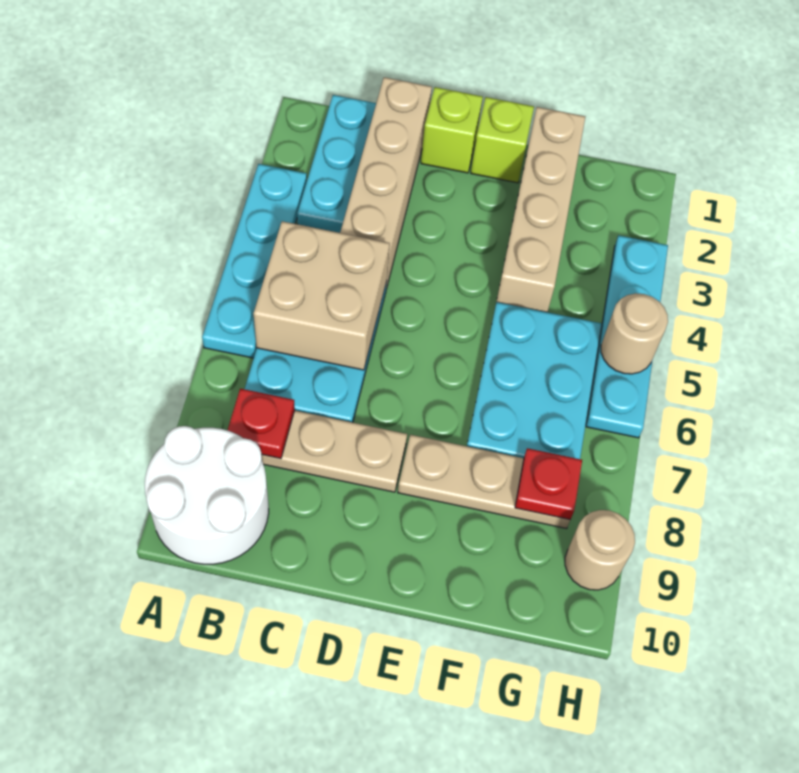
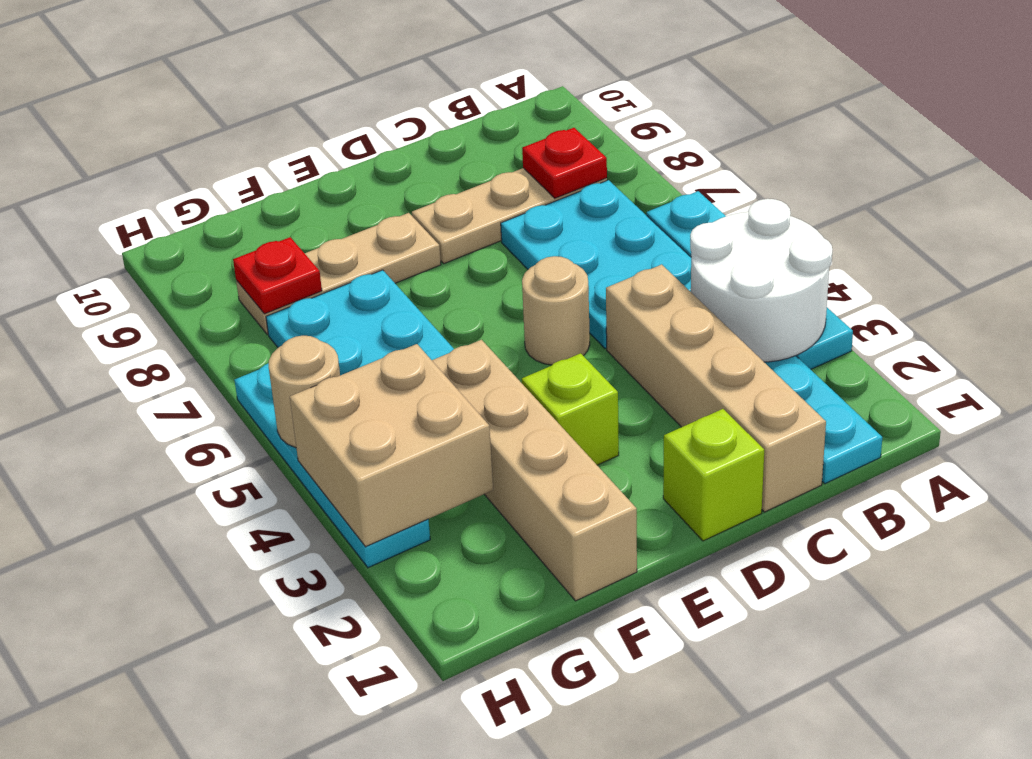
white round brick A9:B10 level 1 -> white round brick A3:B4 level 2
tan brick B5:C6 level 2 -> tan brick G3:H4 level 2
lime brick E1 level 1 -> lime brick E3 level 1
tan round brick H9 level 1 -> tan round brick D5 level 1

